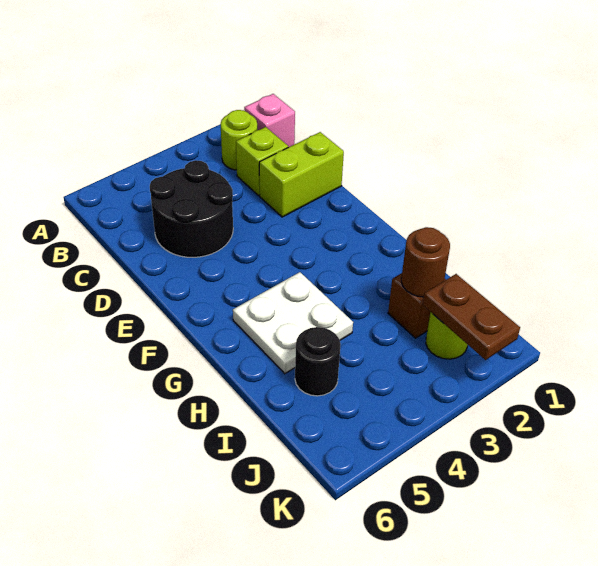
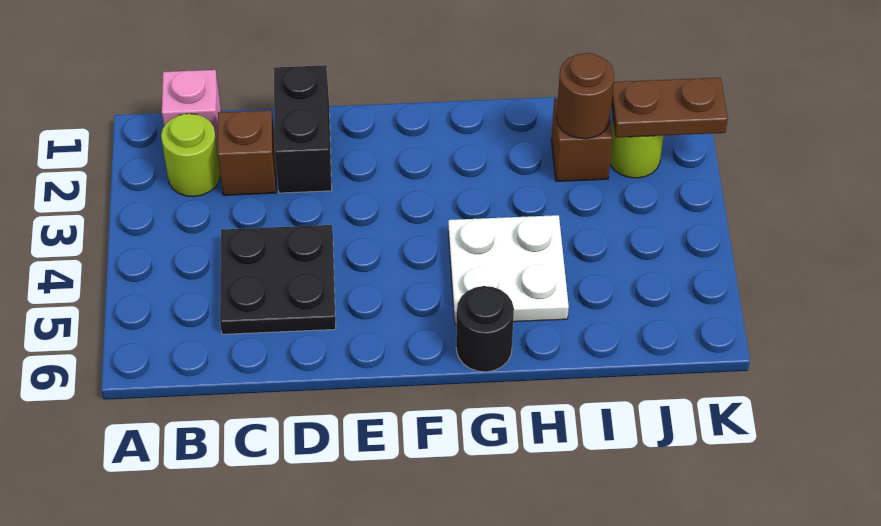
lime brick C2 level 1 -> brown brick C2 level 1
black round brick C4:D5 level 1 -> black plate C4:D5 level 1
lime brick D1:D2 level 1 -> black brick D1:D2 level 1
black round brick I5 level 1 -> black round brick G6 level 1

